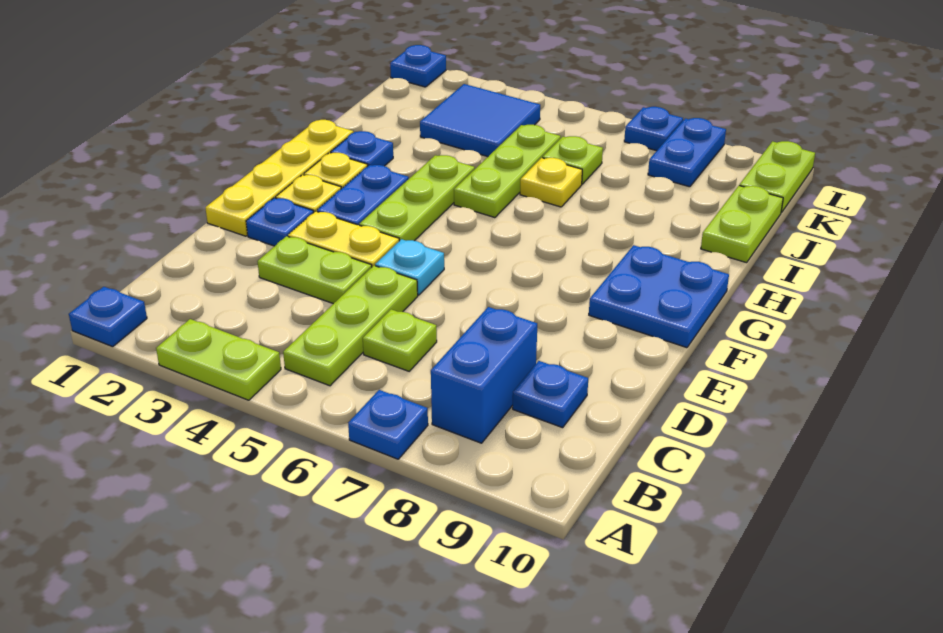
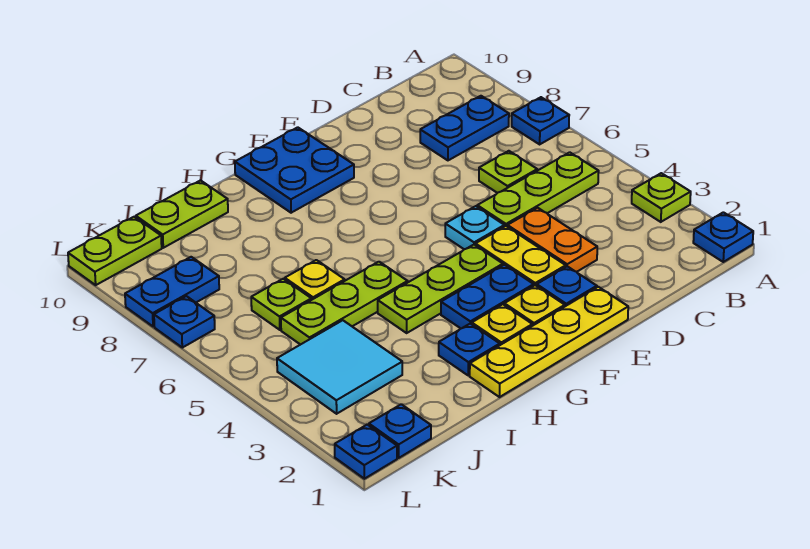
lime plate A3:A4 level 1 -> lime plate A3 level 1
blue brick B8:C8 level 1 -> blue plate B8:C8 level 1
blue plate C9 level 1 -> blue plate K1 level 1
lime plate D3:D4 level 1 -> orange plate D3:D4 level 1
blue tile J3:K4 level 1 -> cyan tile J3:K4 level 1

